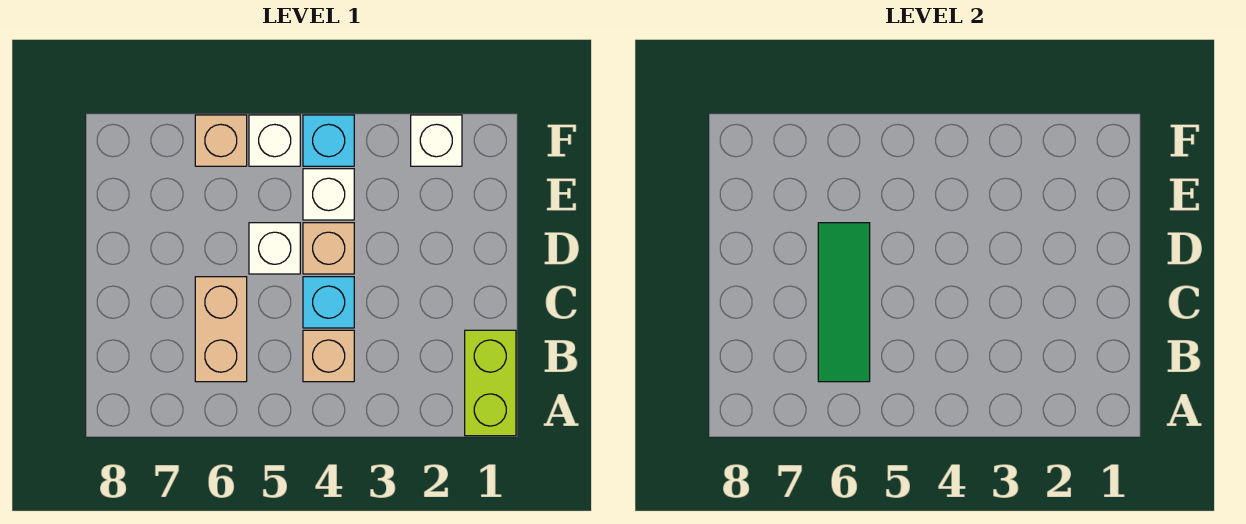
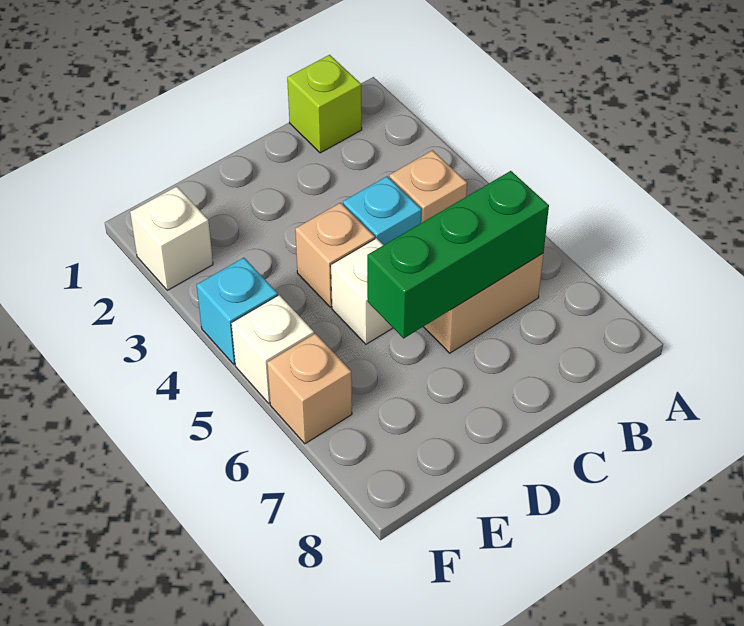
lime brick A1:B1 level 1 -> lime brick B1 level 1
green tile B6:D6 level 2 -> green brick B6:D6 level 2
white brick E4 level 1 -> none

